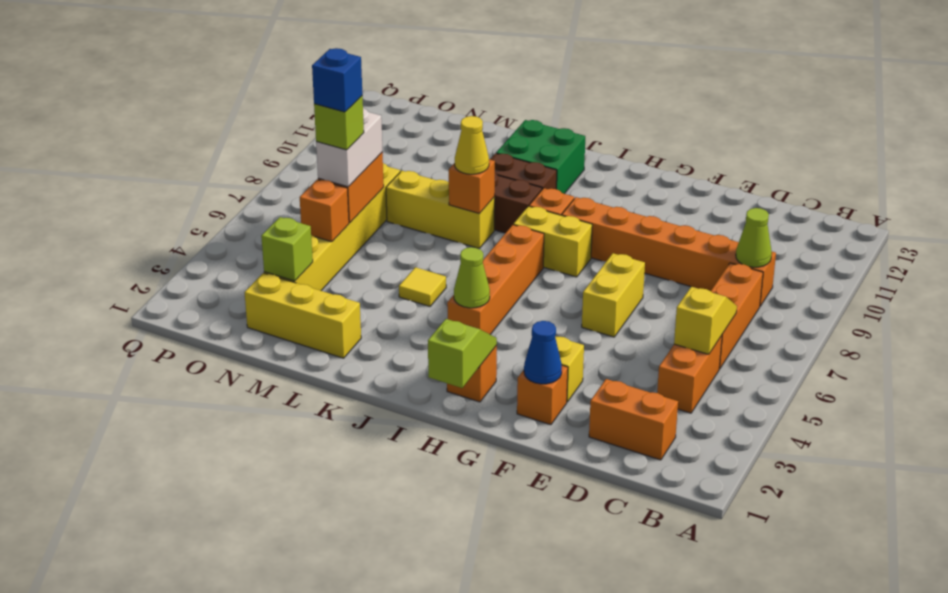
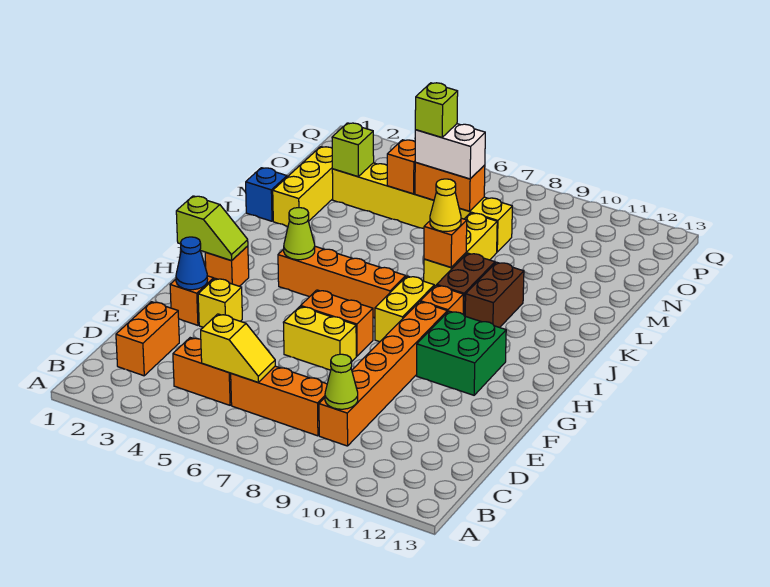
none -> orange brick G6:G7 level 1
green brick J11:K12 level 1 -> green brick G10:H11 level 1
yellow tile K5 level 1 -> none
blue brick N6 level 5 -> blue brick L1 level 1

